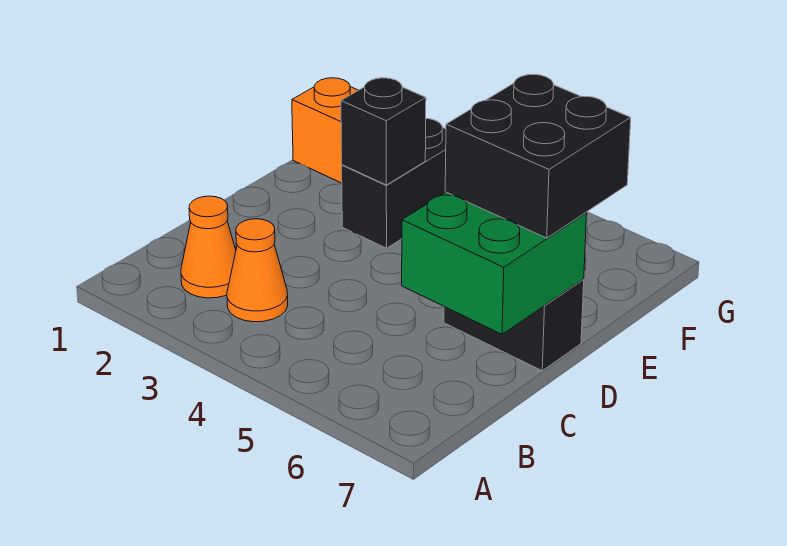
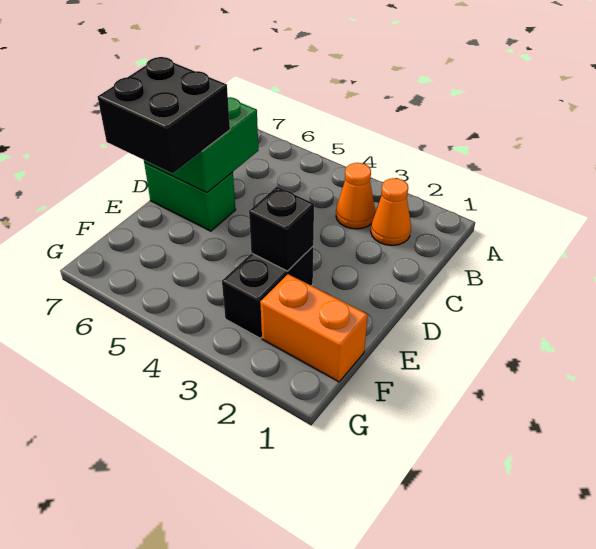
black brick D6:D7 level 1 -> green brick D6:D7 level 1

